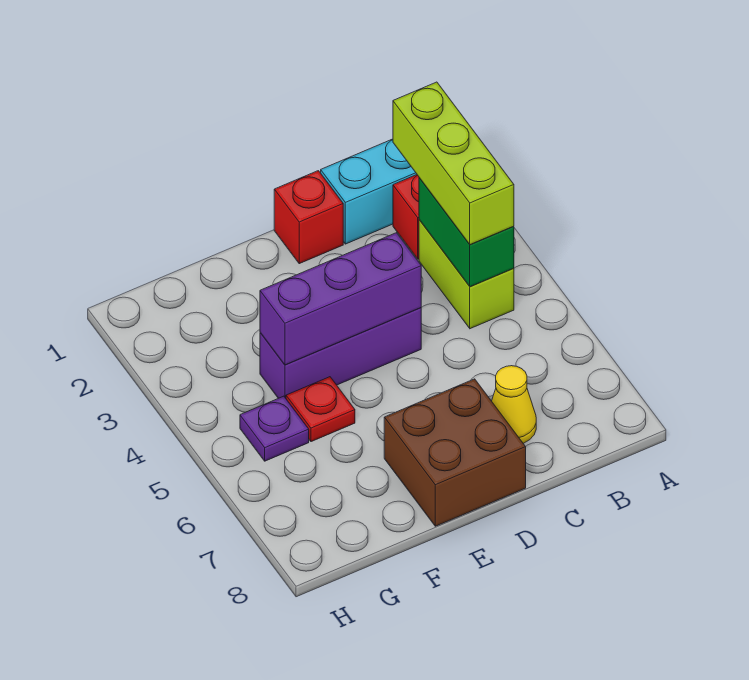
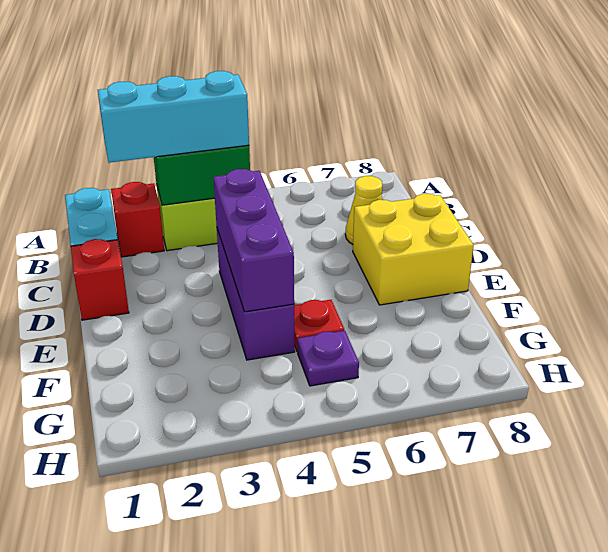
lime brick B2:B4 level 3 -> cyan brick B2:B4 level 3
brown brick D7:E8 level 1 -> yellow brick D7:E8 level 1

